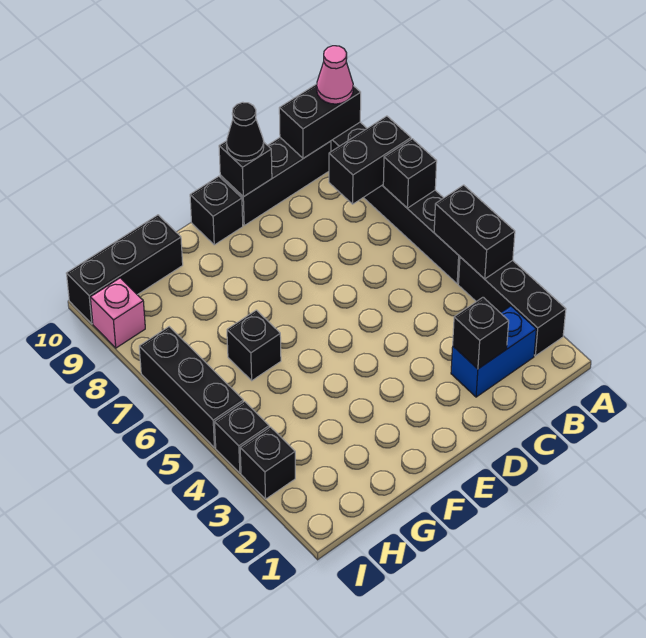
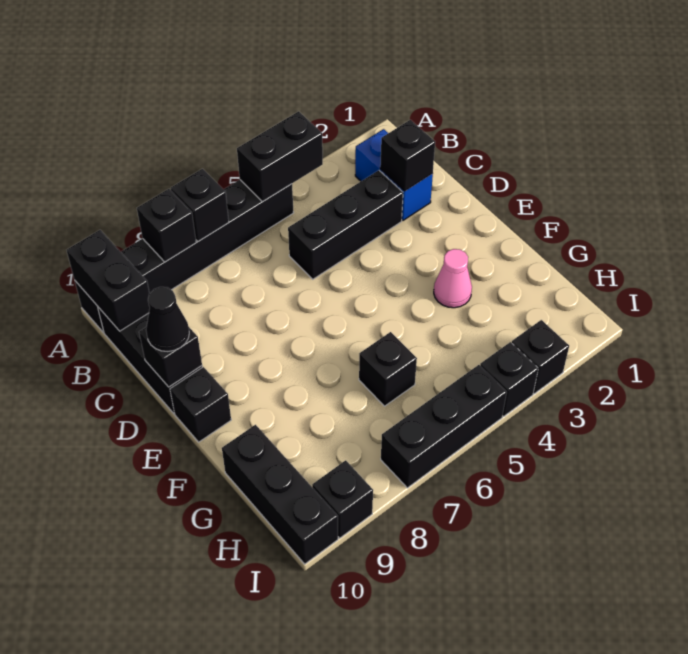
black brick A2:A4 level 1 -> black brick C3:C5 level 1
black brick A8:B8 level 2 -> black brick A8 level 2
pink cone A10 level 3 -> pink cone F3 level 1
pink brick I9 level 1 -> black brick I9 level 1

